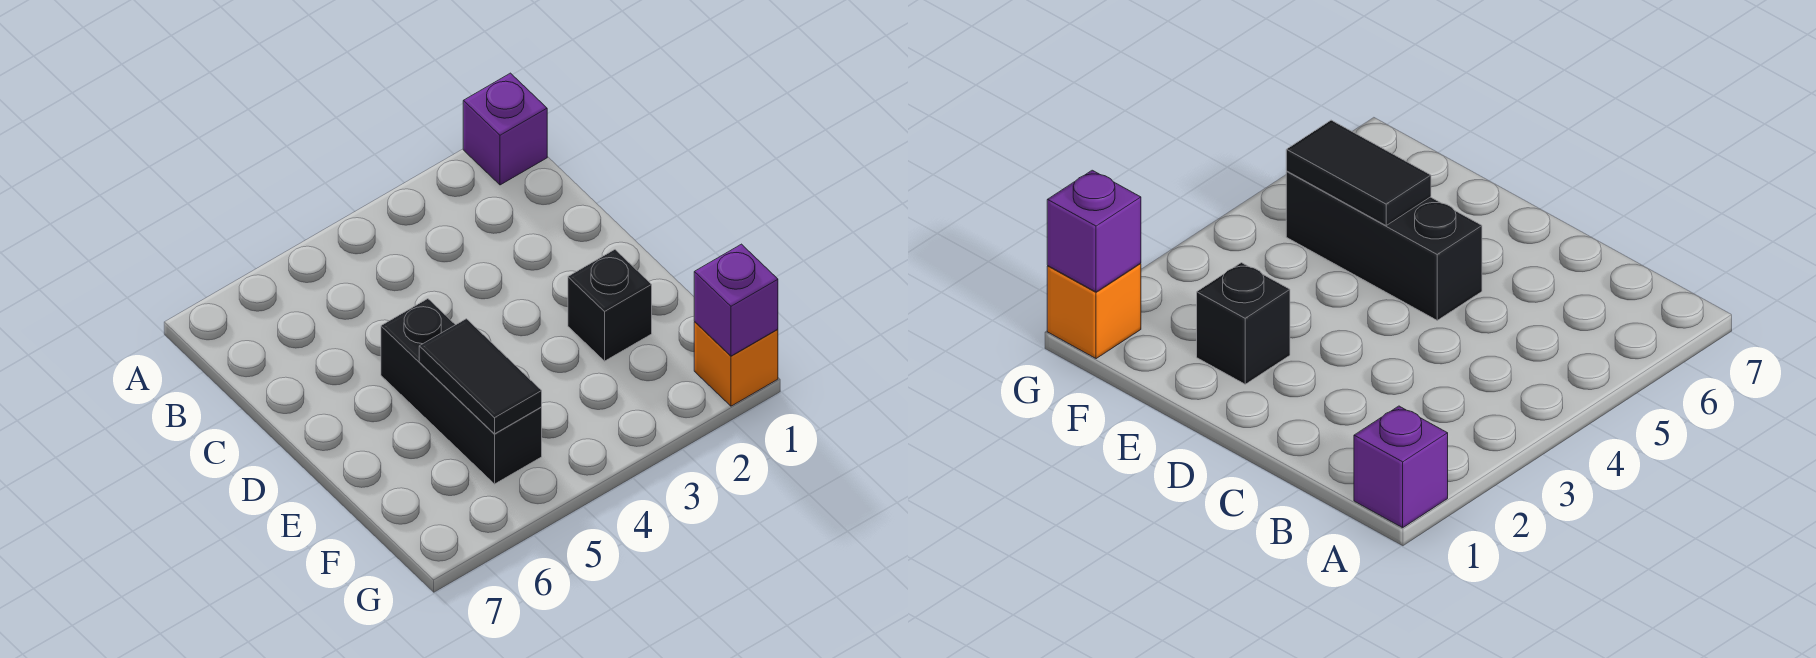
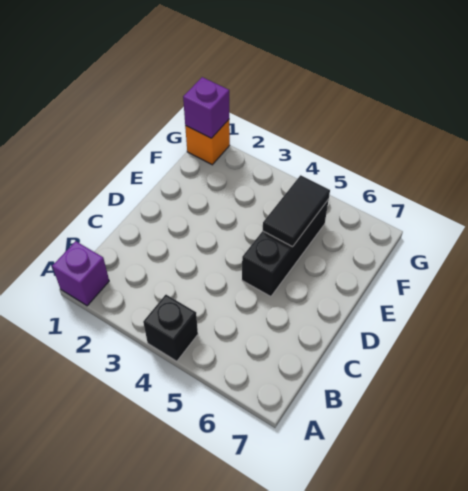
black brick E2 level 1 -> black brick A4 level 1

